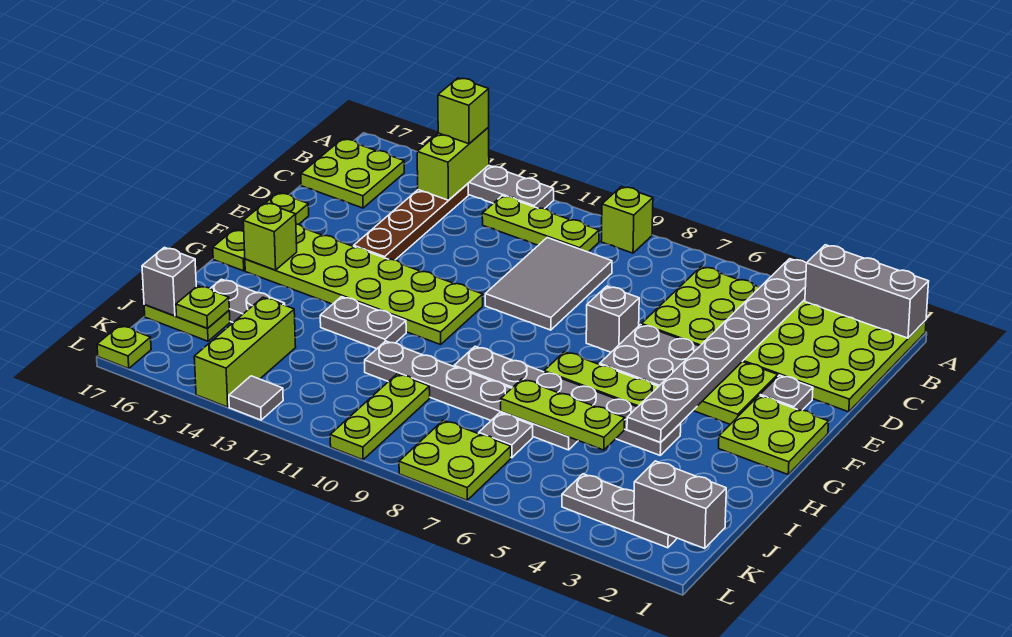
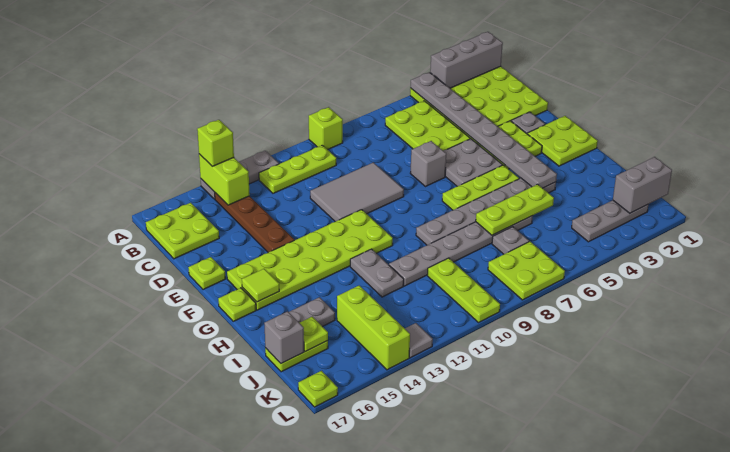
grey tile C9:E10 level 1 -> grey tile D9:E11 level 1
lime brick G16 level 2 -> lime tile G16 level 2
grey plate H12:H13 level 1 -> grey plate H12:I12 level 1

